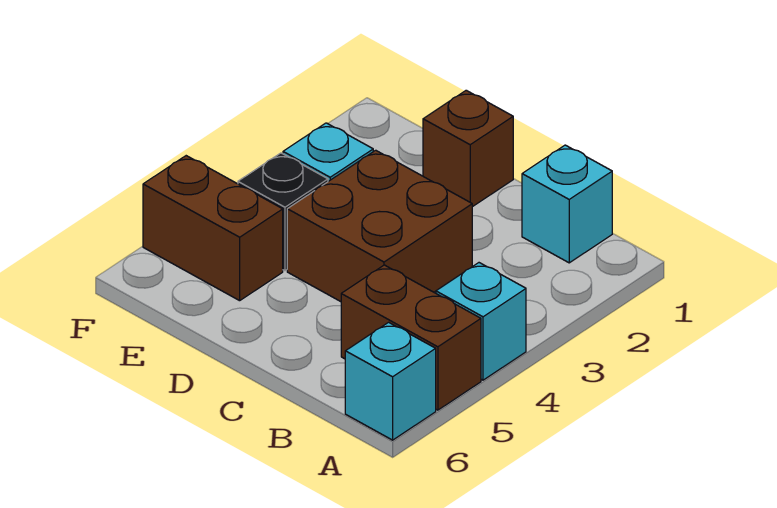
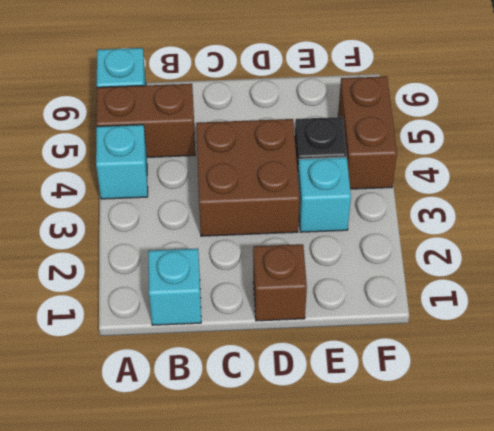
brown brick E5:F5 level 1 -> brown brick F4:F5 level 1

